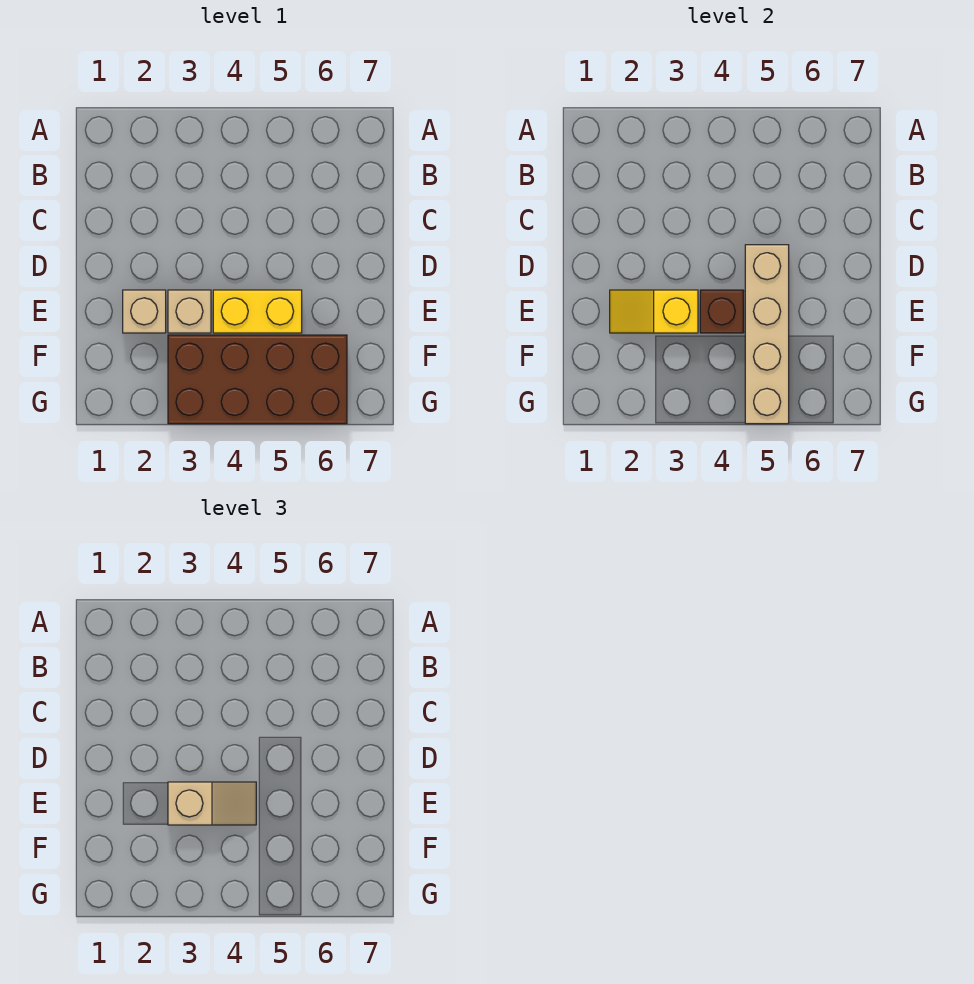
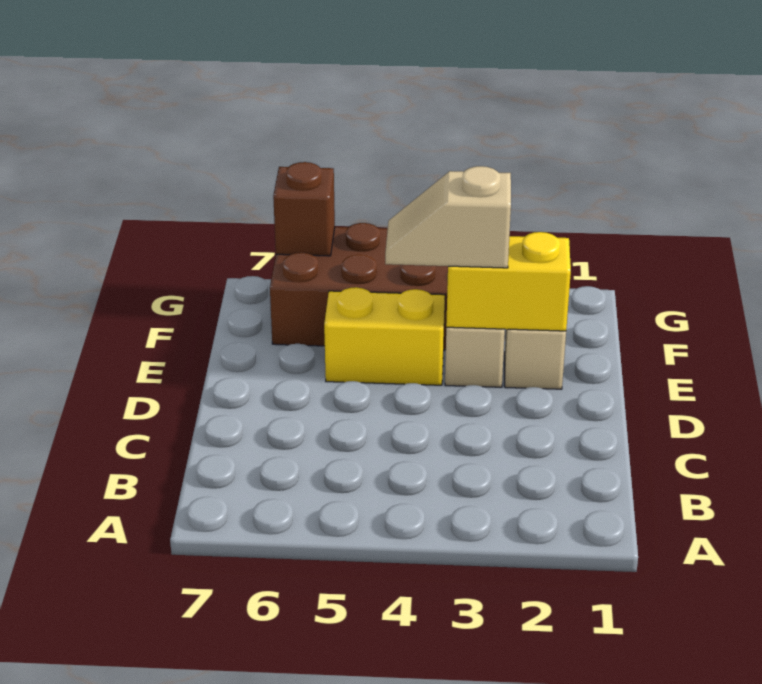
tan brick D5:G5 level 2 -> none
yellow slope E2:E3 level 2 top 3 -> yellow brick E2:E3 level 2
brown brick E4 level 2 -> brown brick G6 level 2

